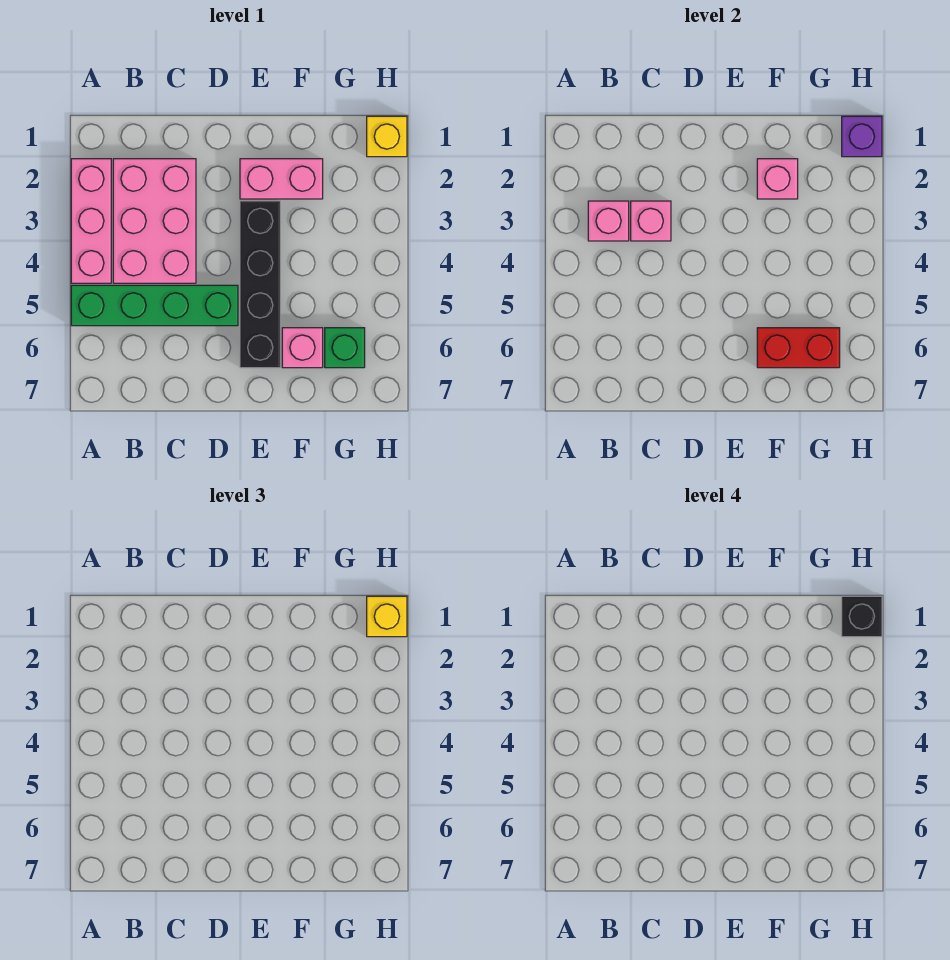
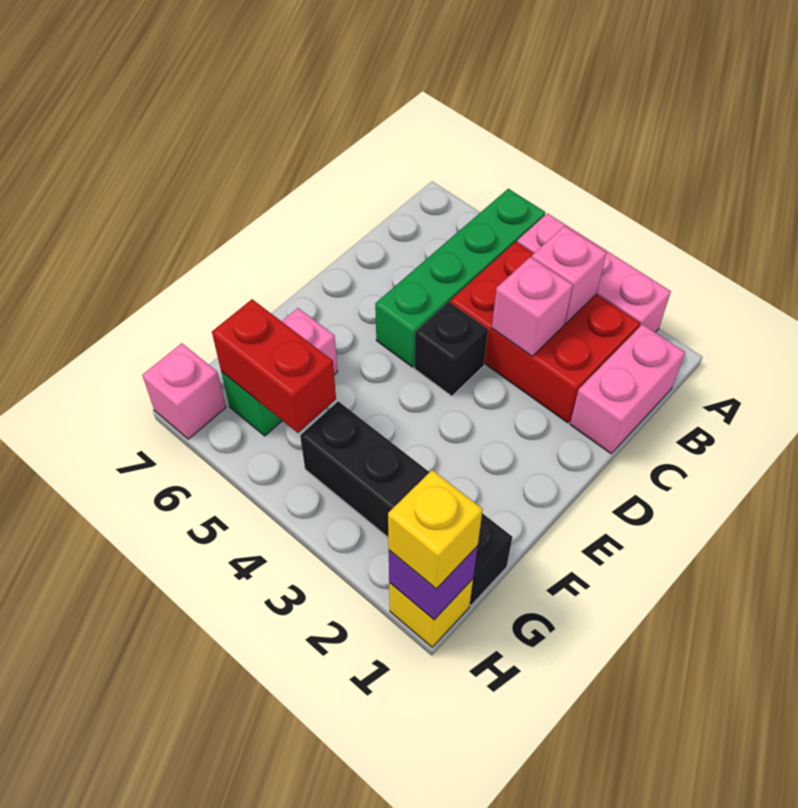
pink brick B2:C4 level 1 -> red brick B2:C4 level 1
pink brick E2:F2 level 1 -> pink brick B1:C1 level 1
black brick E3:E6 level 1 -> black brick G1:G4 level 1
pink brick F2 level 2 -> pink brick H7 level 1
red brick F6:G6 level 2 -> red brick G5:G6 level 2
black brick H1 level 4 -> black brick D4 level 1

